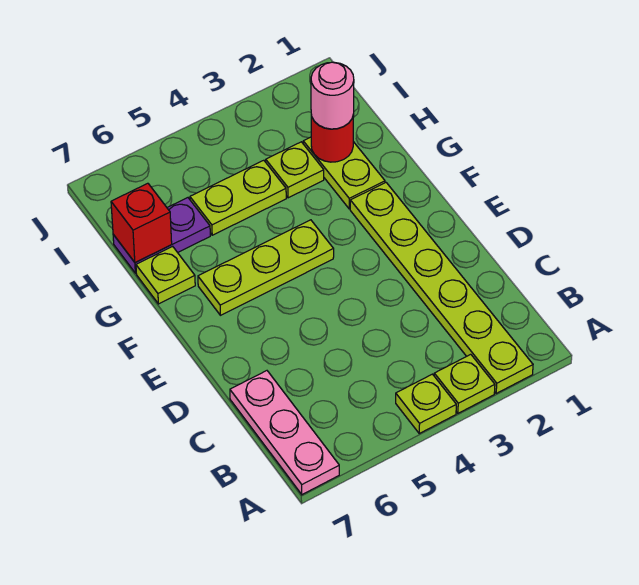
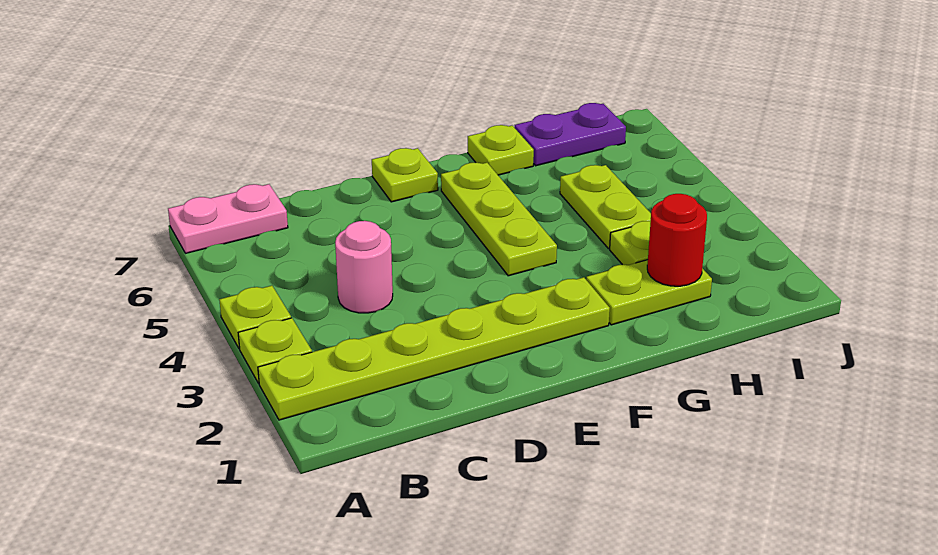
pink plate A7:C7 level 1 -> pink plate A7:B7 level 1
none -> lime plate E7 level 1
pink round brick H2 level 3 -> pink round brick C4 level 1
purple plate H6:H7 level 1 -> purple plate H7:I7 level 1
red brick H7 level 2 -> none

